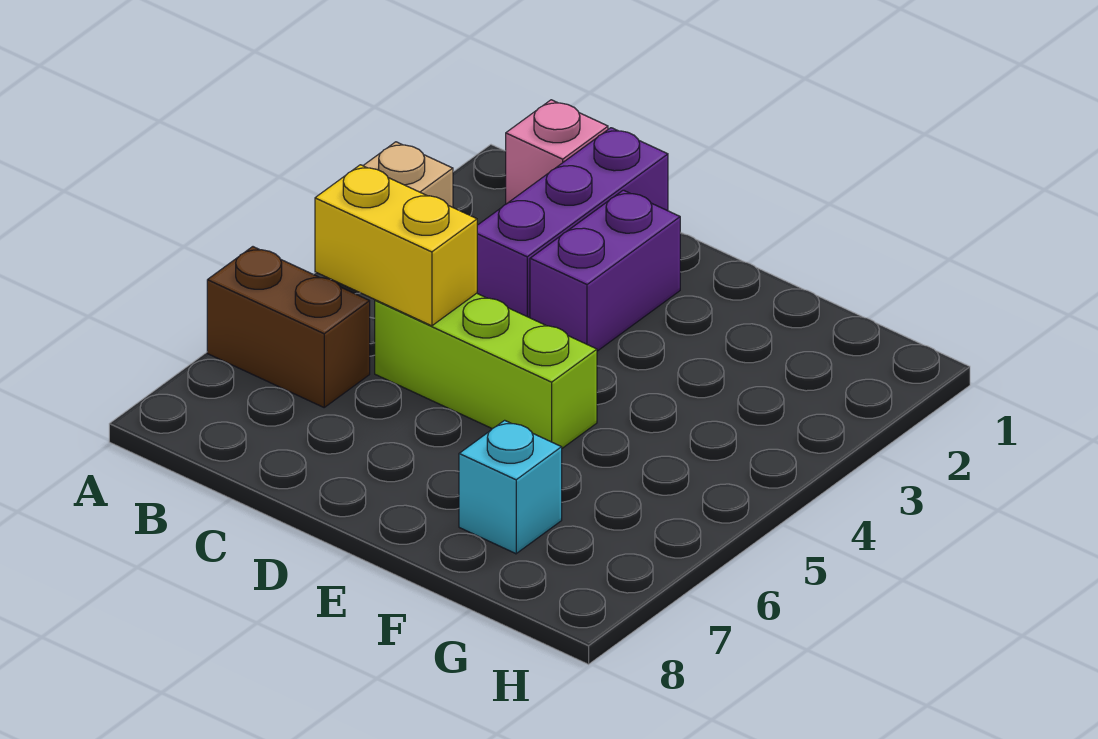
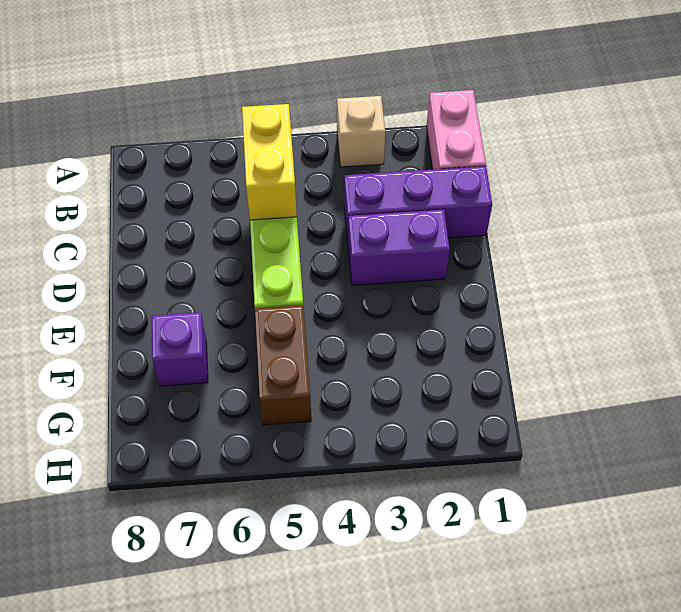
brown brick A6:B6 level 1 -> brown brick F5:G5 level 1
pink brick B1 level 1 -> pink brick A1:B1 level 1
cyan brick F7 level 1 -> purple brick F7 level 1

